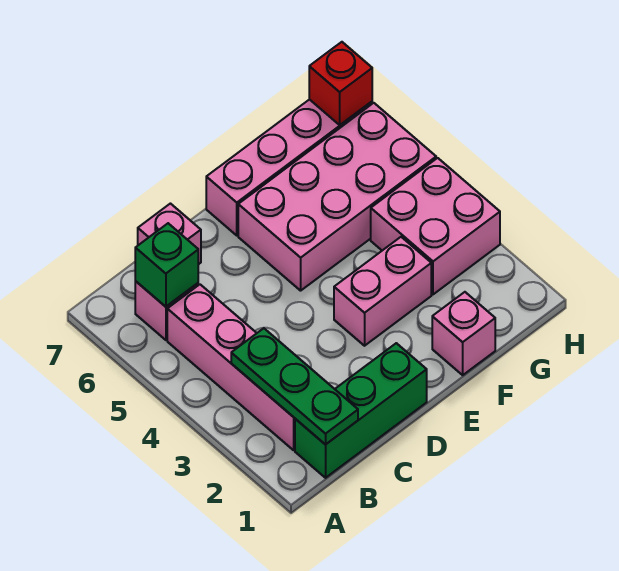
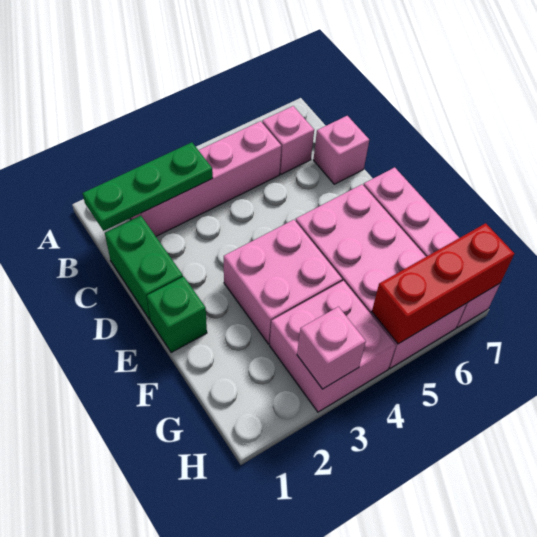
green brick B1:D1 level 1 -> green brick C1:D1 level 1
green brick B6 level 2 -> green brick E1 level 1
pink brick E3:F3 level 1 -> pink brick E3:F4 level 1
pink brick F1 level 1 -> pink brick H3 level 2
red brick H7 level 2 -> red brick H5:H7 level 2

